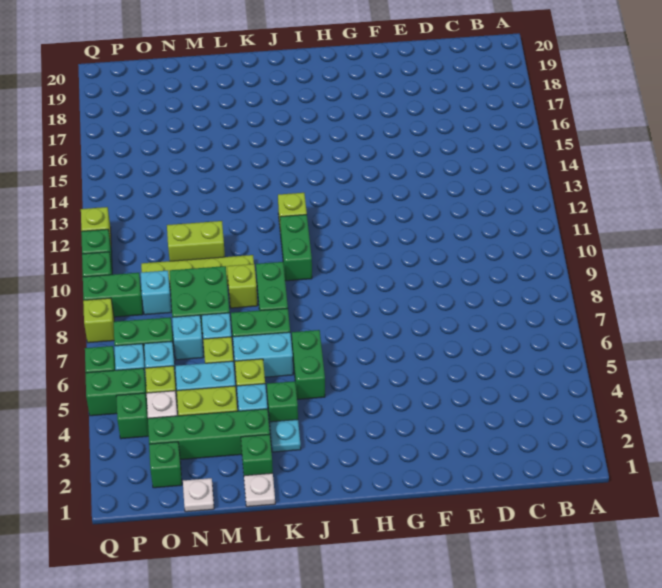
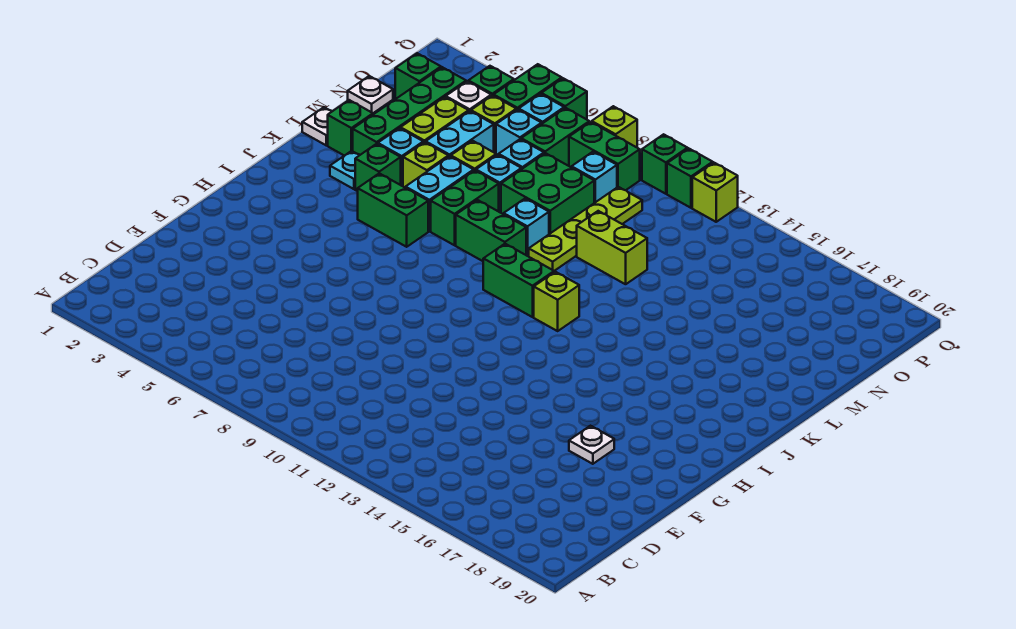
none -> white plate F17 level 1
lime brick L9 level 1 -> cyan brick L9 level 1
lime brick M11:N11 level 1 -> lime brick M11:M12 level 1
green brick P9:Q9 level 1 -> green brick P8:P9 level 1

